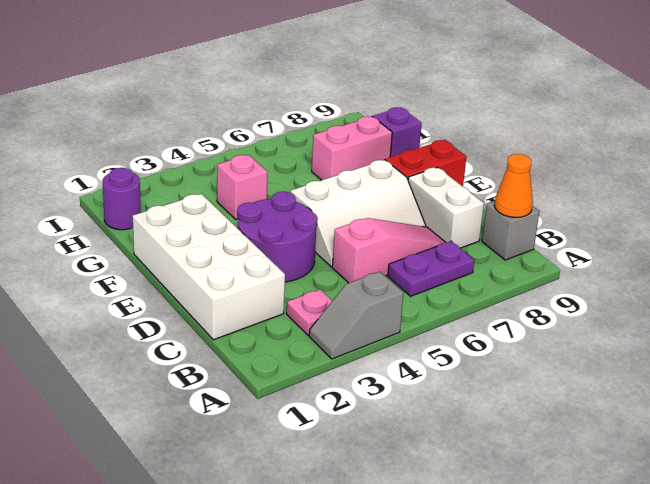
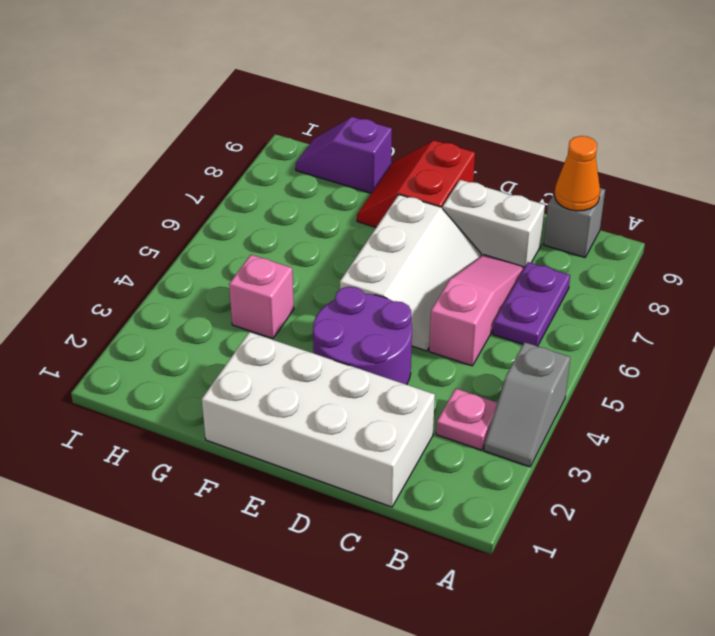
pink brick G7:G8 level 1 -> none
purple round brick H1 level 1 -> none

